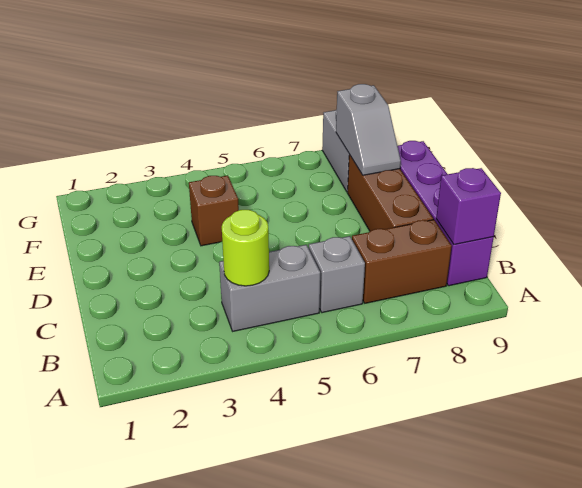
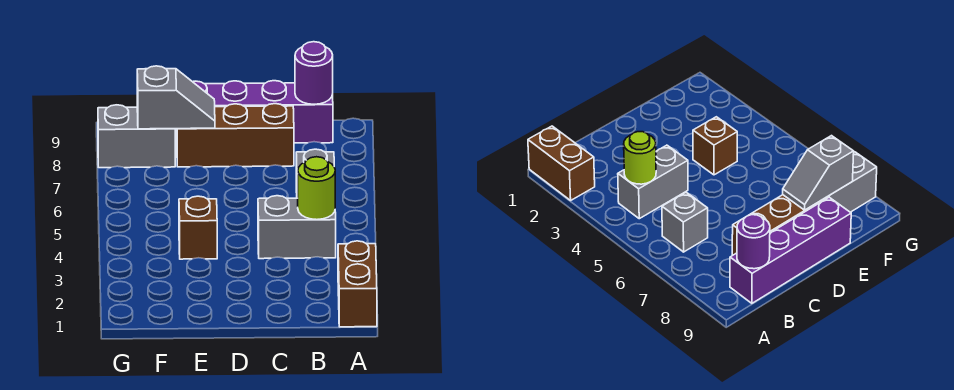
grey brick B4:B5 level 1 -> grey brick B4:C4 level 1
brown brick B7:B8 level 1 -> brown brick A1:A2 level 1
purple brick B9 level 2 -> purple round brick B9 level 2

